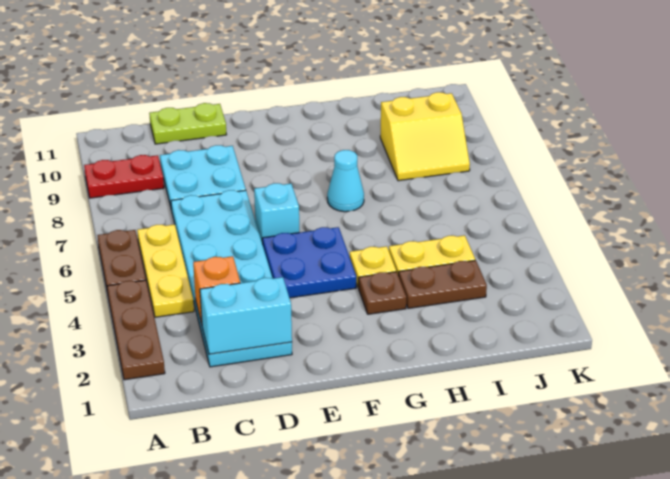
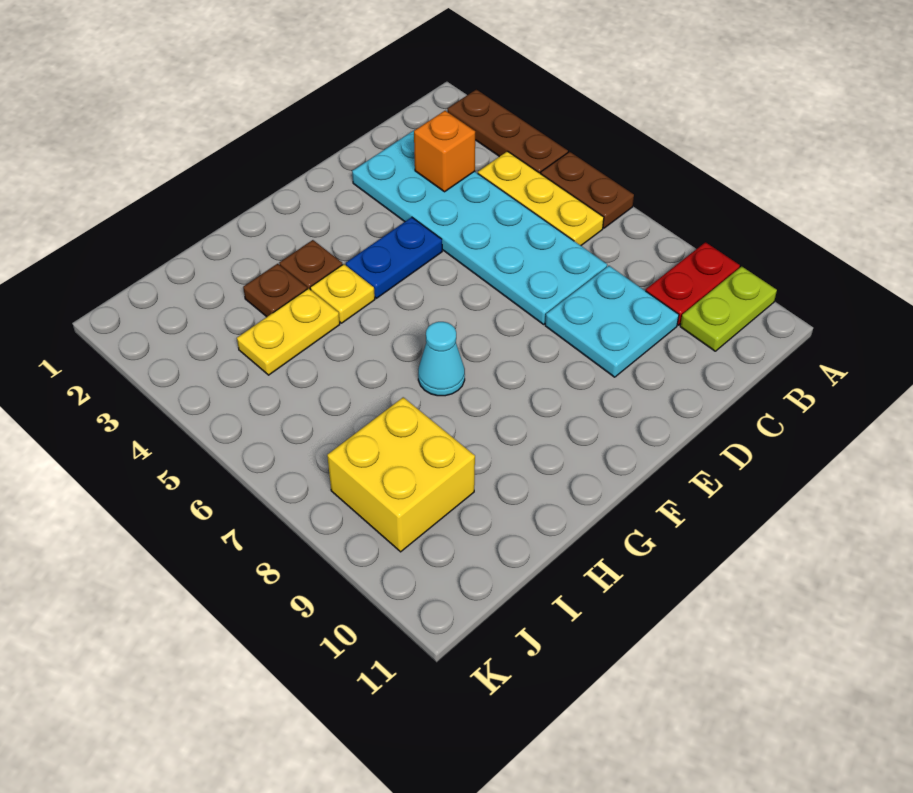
cyan brick C2:D2 level 2 -> none
lime plate C11:D11 level 1 -> lime plate A10:B10 level 1
blue plate E4:F5 level 1 -> blue plate E4:F4 level 1
cyan brick E6 level 1 -> none
brown plate H3:I3 level 1 -> brown plate H3 level 1
yellow slope I8:J9 level 1 top 9 -> yellow brick I8:J9 level 1

